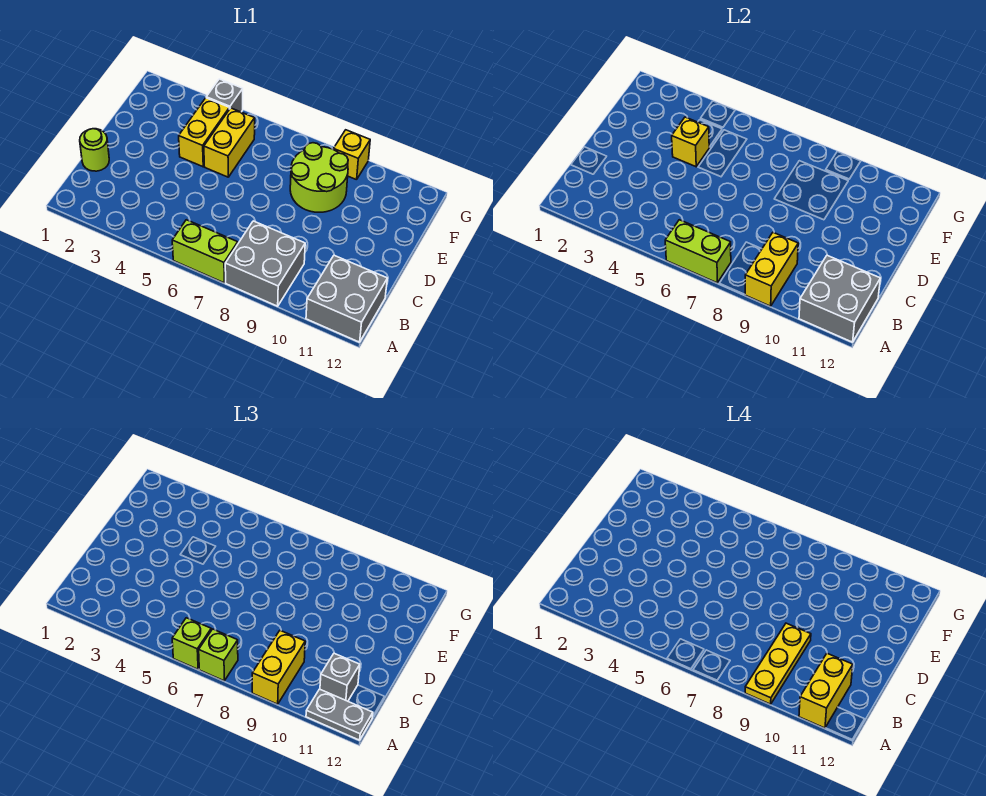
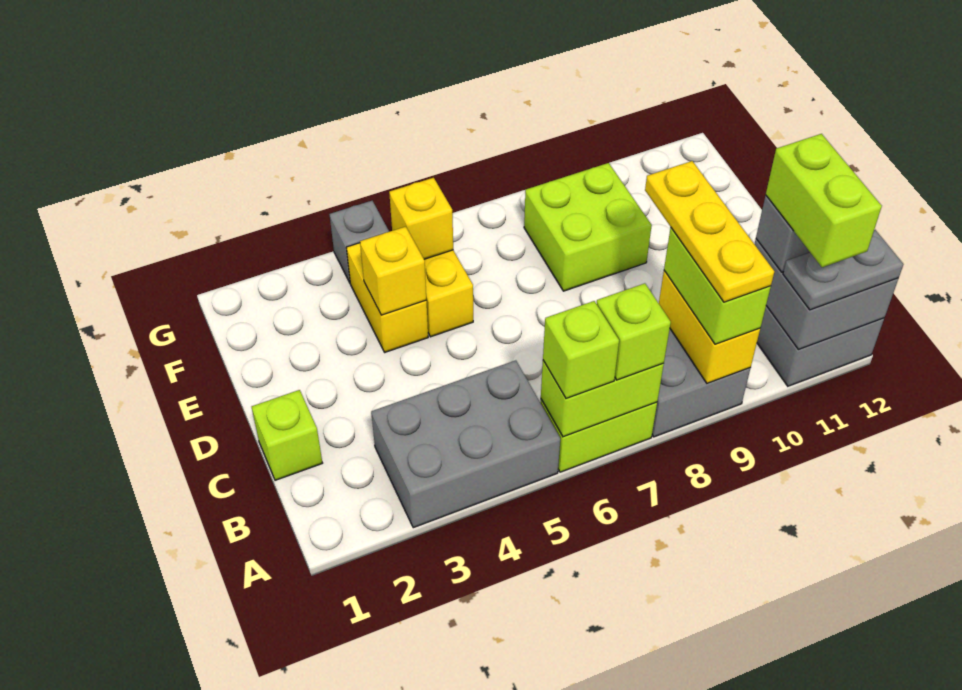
none -> grey brick A3:B5 level 1
yellow brick A9:B9 level 3 -> lime brick A9:B9 level 3
yellow brick A11:B11 level 4 -> lime brick A11:B11 level 4
lime round brick C1 level 1 -> lime brick C1 level 1
lime round brick E8:F9 level 1 -> lime brick E8:F9 level 1
yellow brick G9 level 1 -> yellow brick F5 level 2

